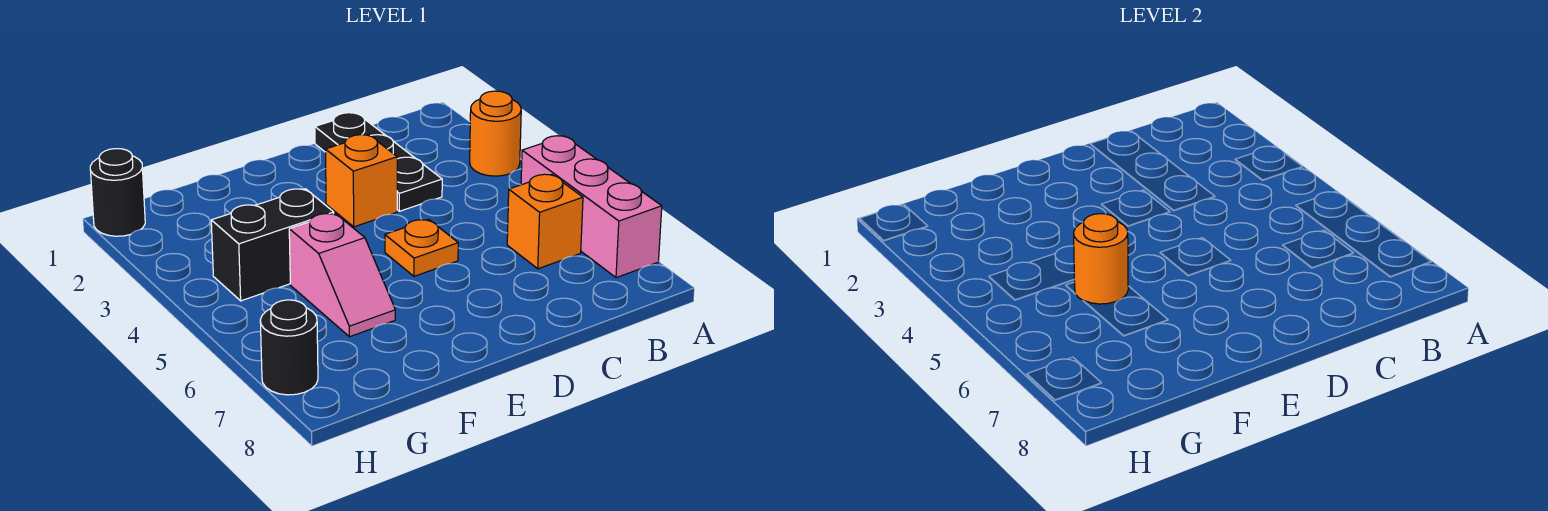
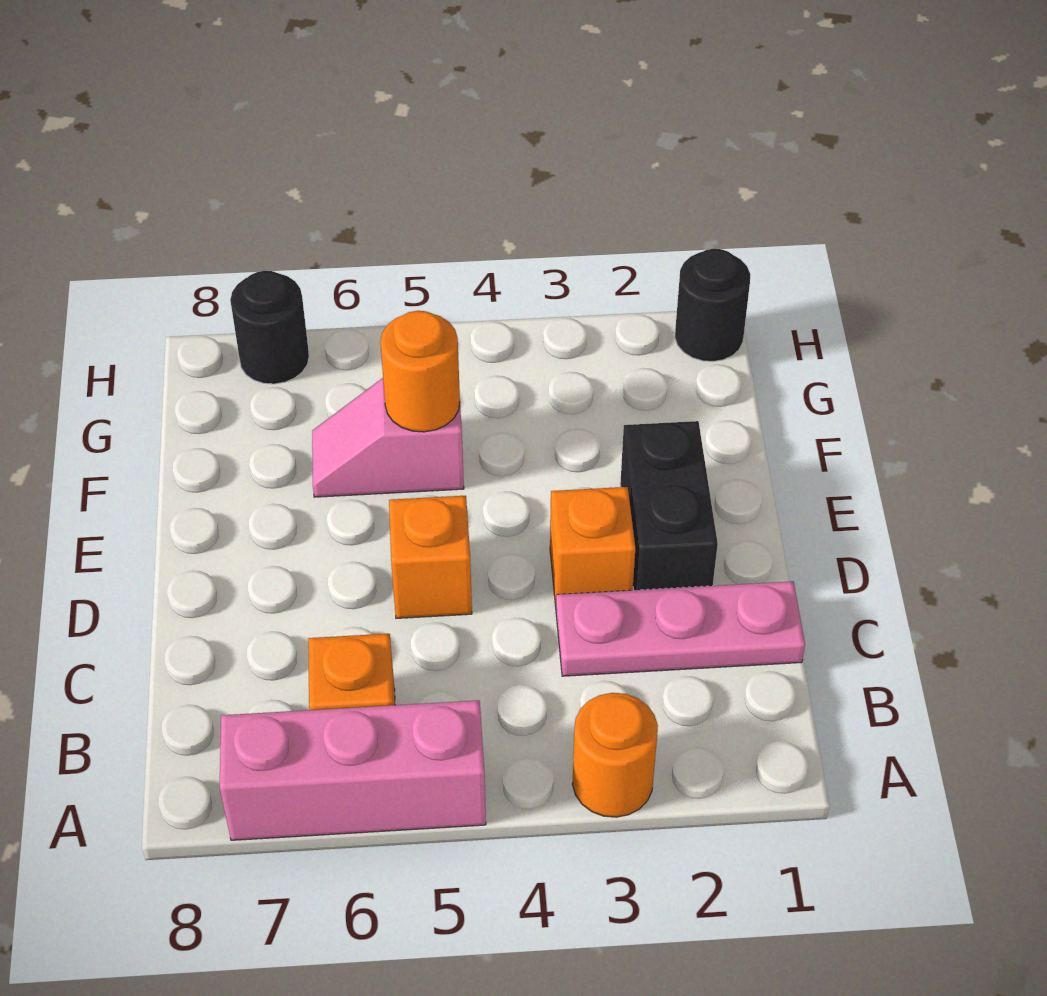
black plate C1:C3 level 1 -> pink plate C1:C3 level 1
orange plate D5 level 1 -> orange brick D5 level 1
black brick F4:G4 level 1 -> black brick D2:E2 level 1

